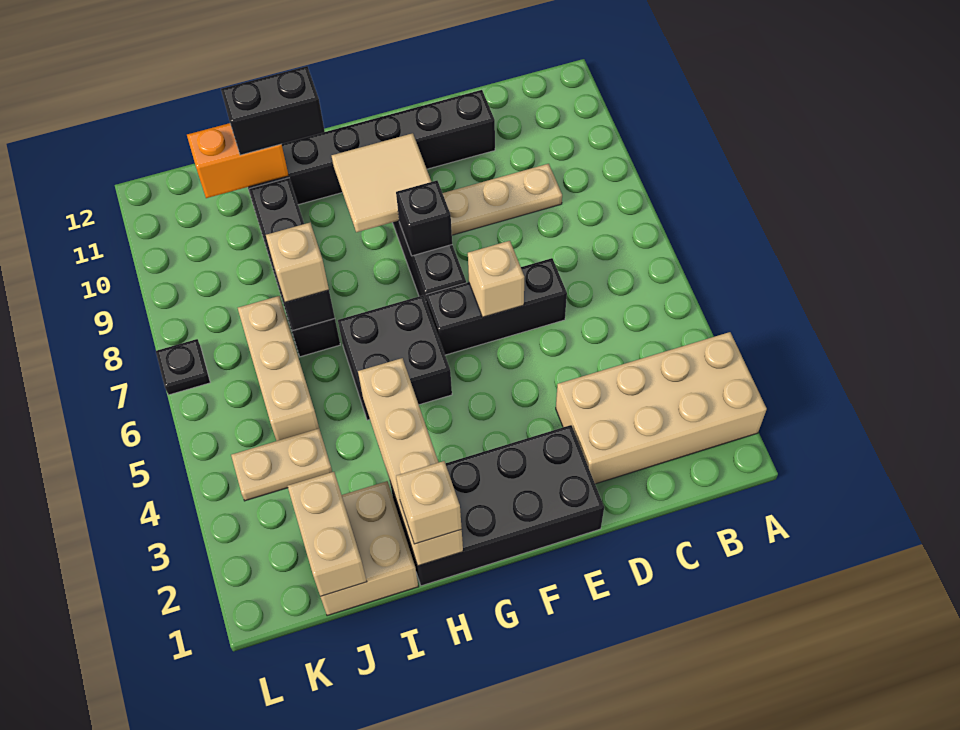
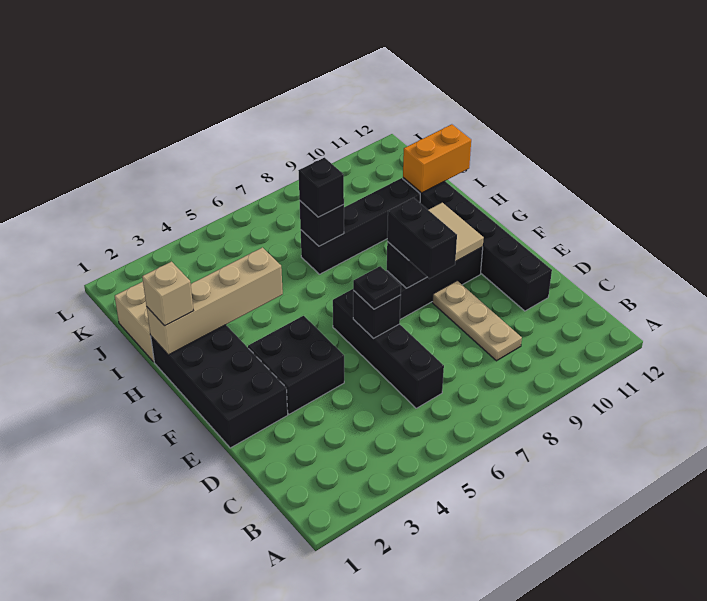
tan brick A2:D3 level 1 -> none
black brick D6:F6 level 1 -> black brick C6:F6 level 1
tan brick E6 level 2 -> black brick E6 level 2
black brick G5:H6 level 1 -> black brick E3:F4 level 1
black brick H11:I11 level 3 -> black brick E8:F8 level 3
tan brick I7 level 3 -> black brick I7 level 3
orange brick I11:J11 level 2 -> orange brick I11:I12 level 2
tan brick J1:J2 level 2 -> none
tan plate J4:K4 level 1 -> none
tan brick J5:J7 level 1 -> none
black plate L7 level 1 -> black plate E6 level 3

